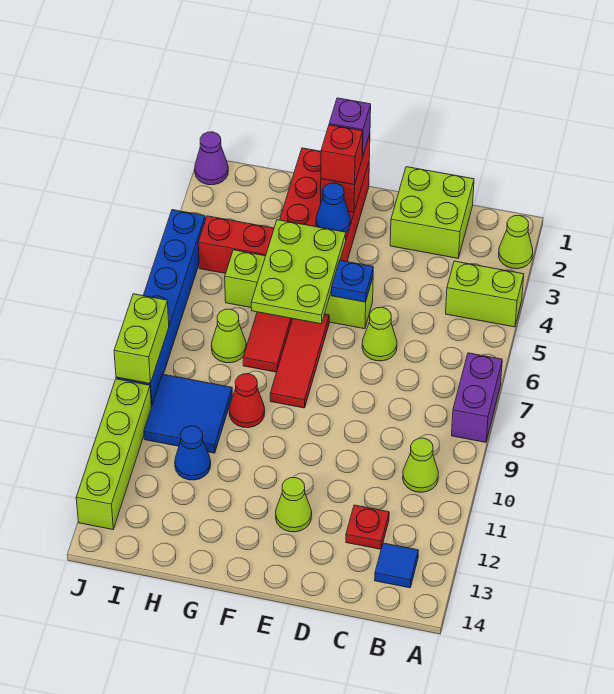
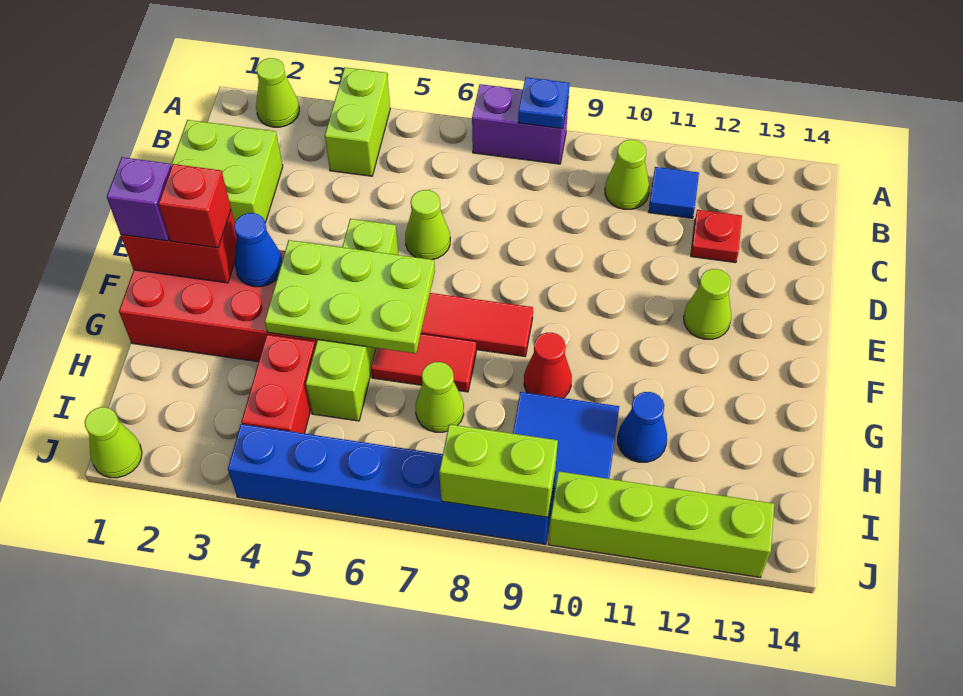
blue tile B13 level 1 -> blue tile B11 level 1
blue plate E5 level 2 -> blue plate A8 level 2
purple cone J1 level 1 -> lime cone J1 level 1

